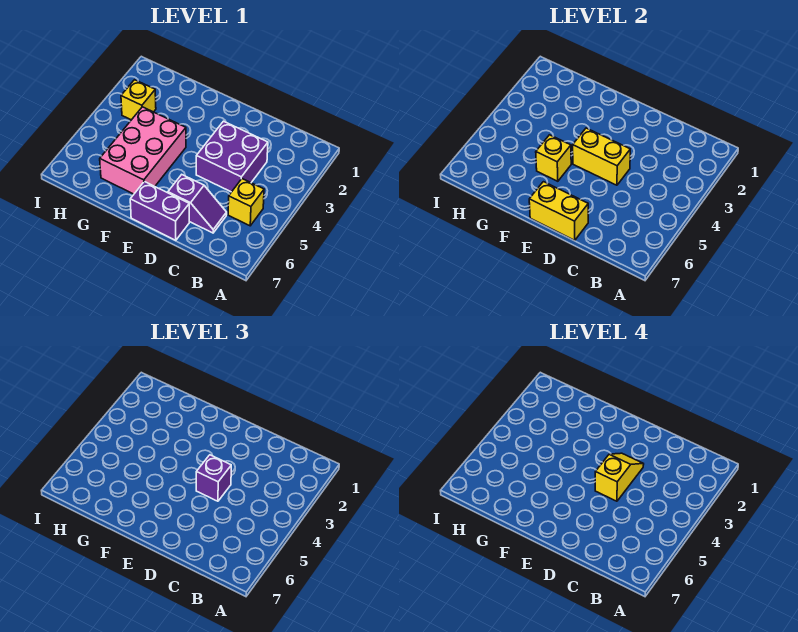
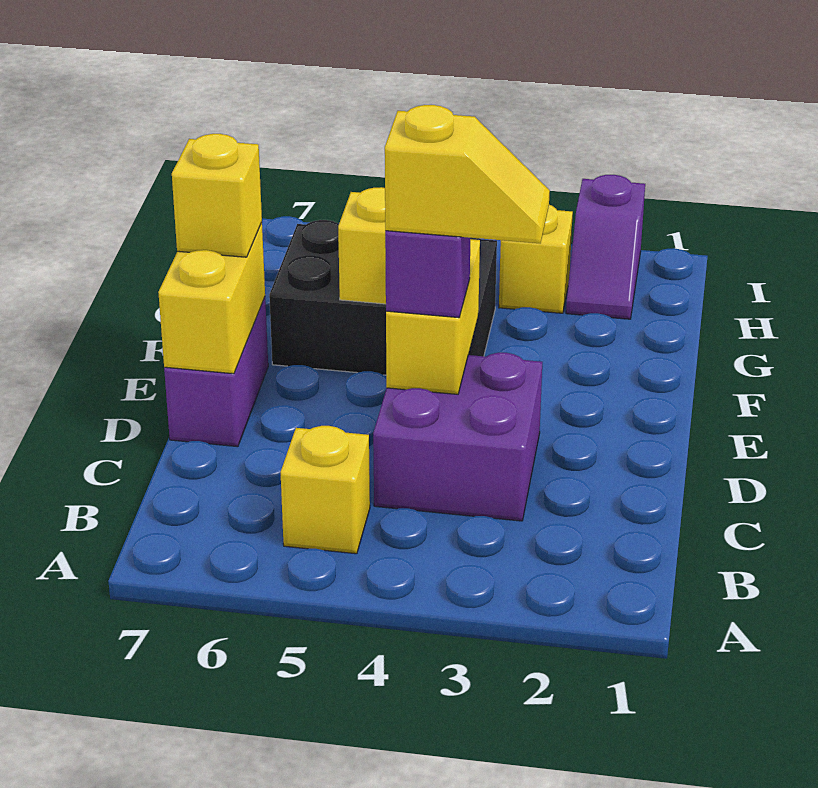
purple slope C6:D6 level 1 top D -> purple slope H2:I2 level 1 top I
none -> yellow brick E7 level 3
pink brick F4:G6 level 1 -> black brick F4:G6 level 1

